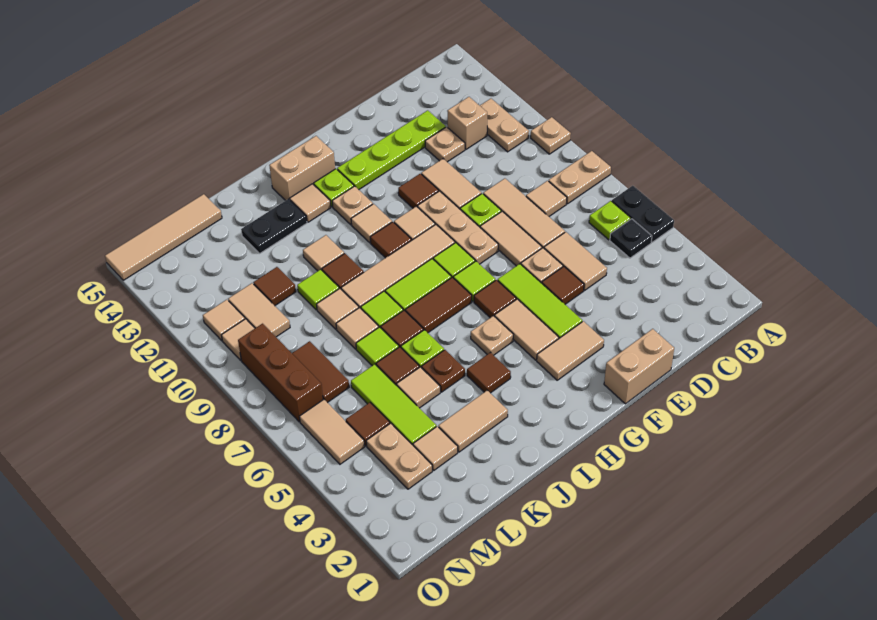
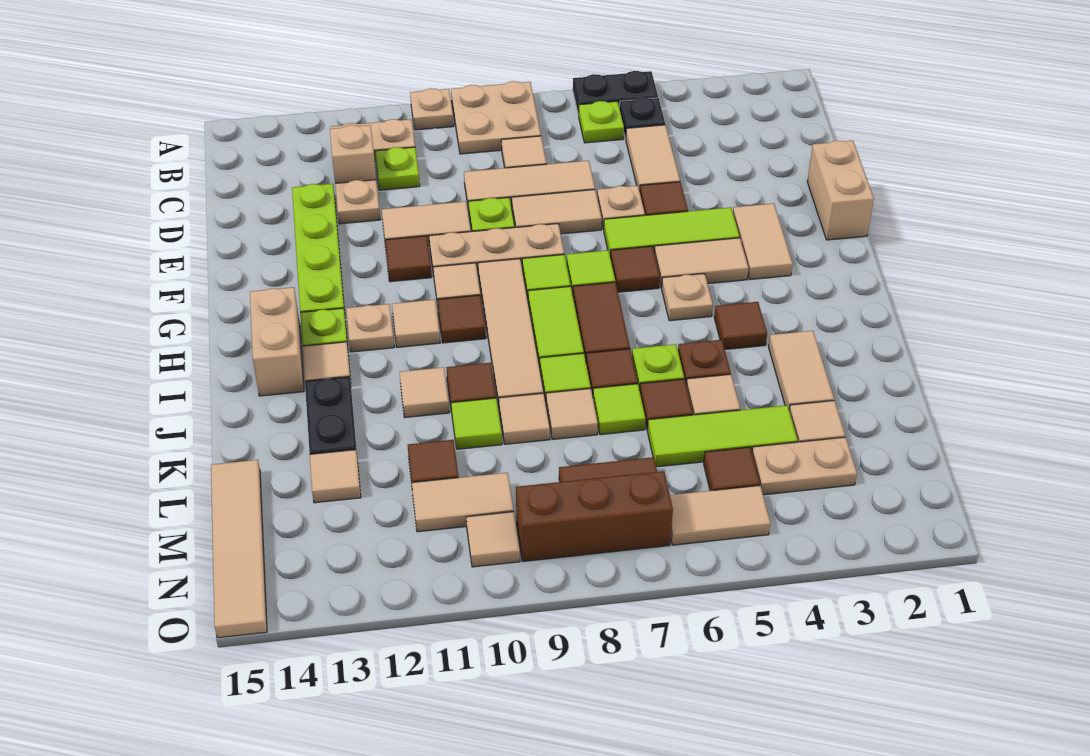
tan plate A8:B8 level 1 -> tan plate A8:B9 level 1
none -> lime plate C11 level 1
tan tile D5:D6 level 1 -> tan tile C5:D5 level 1
tan tile N11 level 1 -> tan tile L13 level 1

